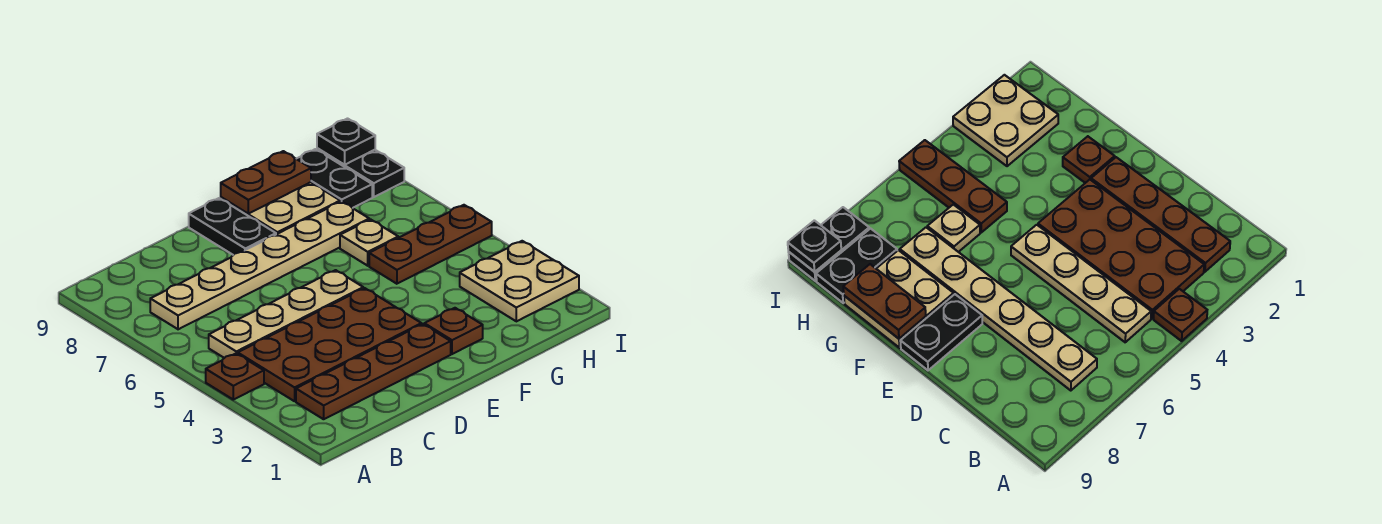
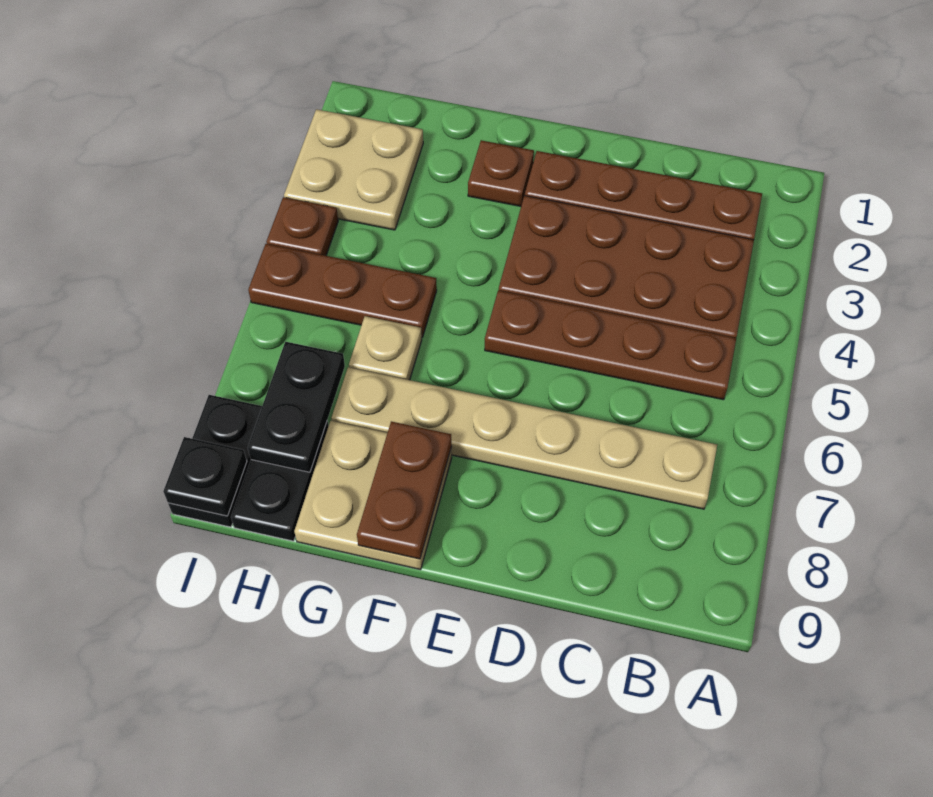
brown plate A4 level 1 -> brown plate I4 level 1
tan plate B5:E5 level 1 -> brown plate B5:E5 level 1
black plate E8:E9 level 1 -> black plate H7:H8 level 2
brown plate F9:G9 level 2 -> brown plate F8:F9 level 2

